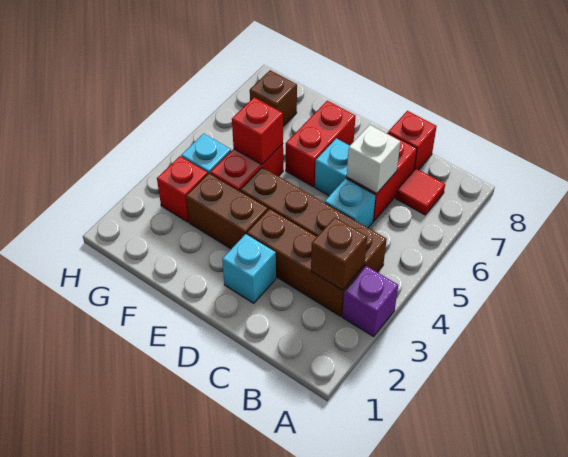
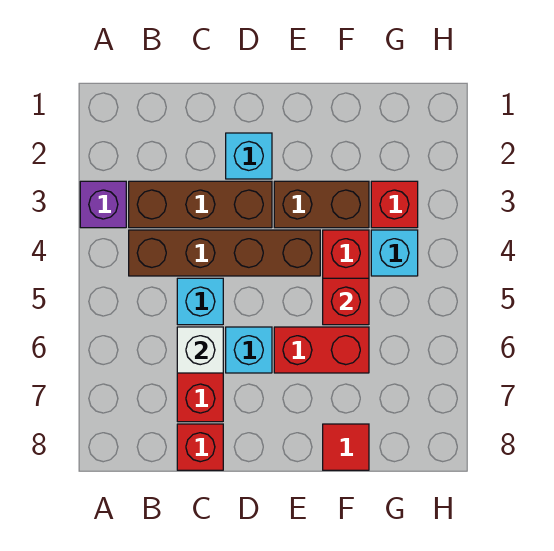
brown brick B3 level 2 -> none
red tile B7 level 1 -> red tile F8 level 1
red brick E6:E7 level 1 -> red brick E6:F6 level 1
brown brick G7 level 1 -> none

